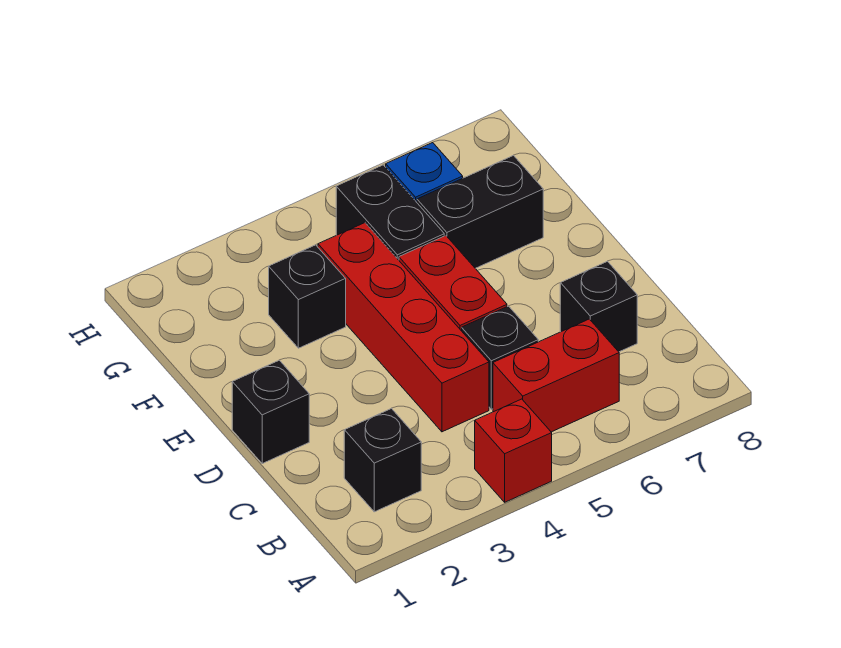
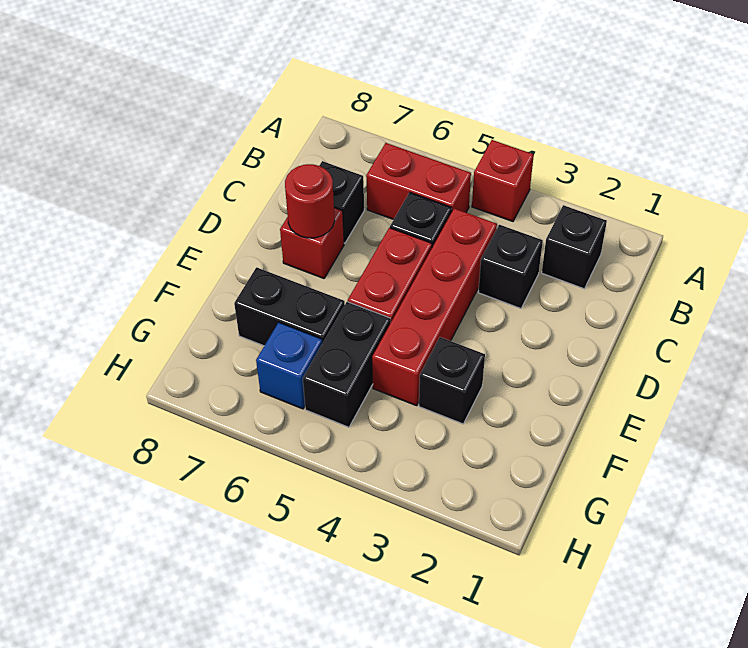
black brick D1 level 1 -> black brick C3 level 1
none -> red brick D7 level 1
none -> red round brick D7 level 2

